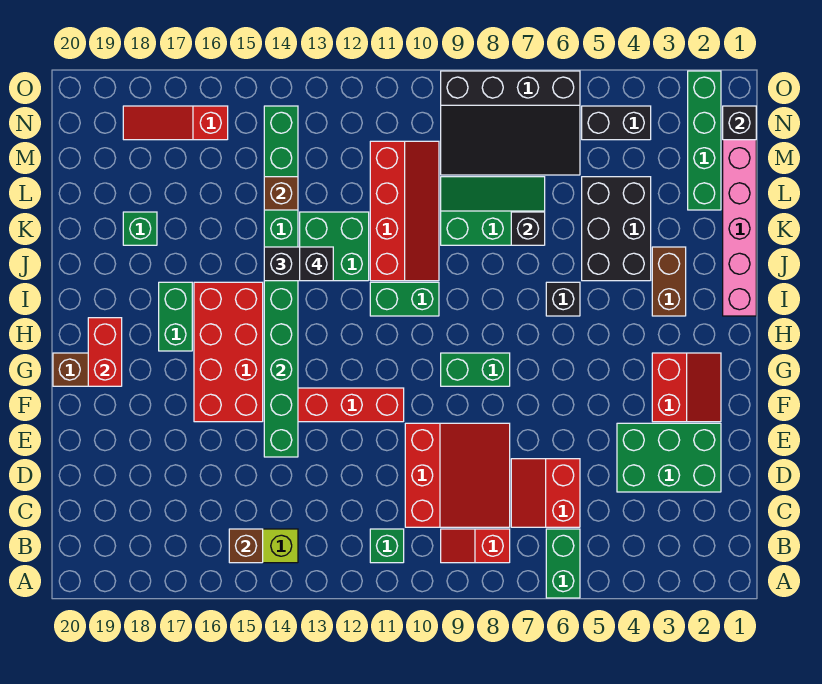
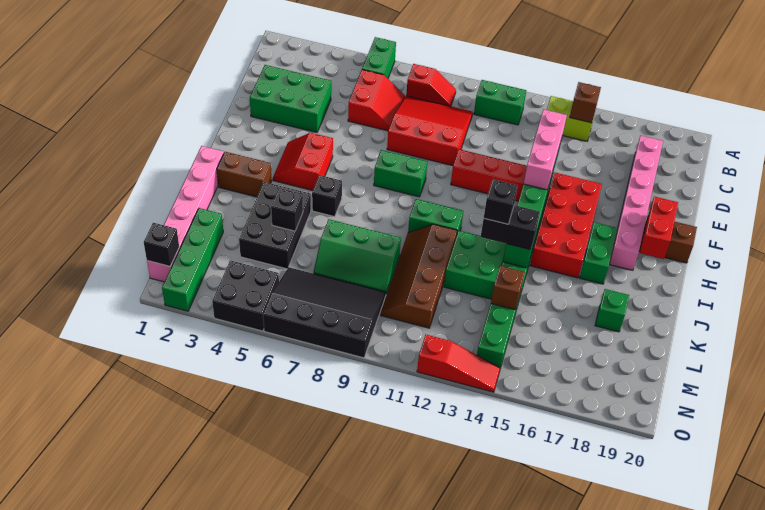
green brick B11 level 1 -> green brick B11:B12 level 1
red slope C8:E10 level 1 top 10 -> red slope C8:E10 level 1 top E
none -> pink brick C18:H18 level 1
none -> pink brick E14:G14 level 3
red slope F2:G3 level 1 top 3 -> red slope G4:H5 level 1 top 5
brown brick I3:J3 level 1 -> brown brick I2:I3 level 1
red slope J10:M11 level 1 top 11 -> brown slope J10:M11 level 1 top 11
black brick K7 level 2 -> black brick K5 level 2
black brick N4:N5 level 1 -> black brick N4:O5 level 1
red slope N16:N18 level 1 top 16 -> red slope O12:O14 level 1 top 12

